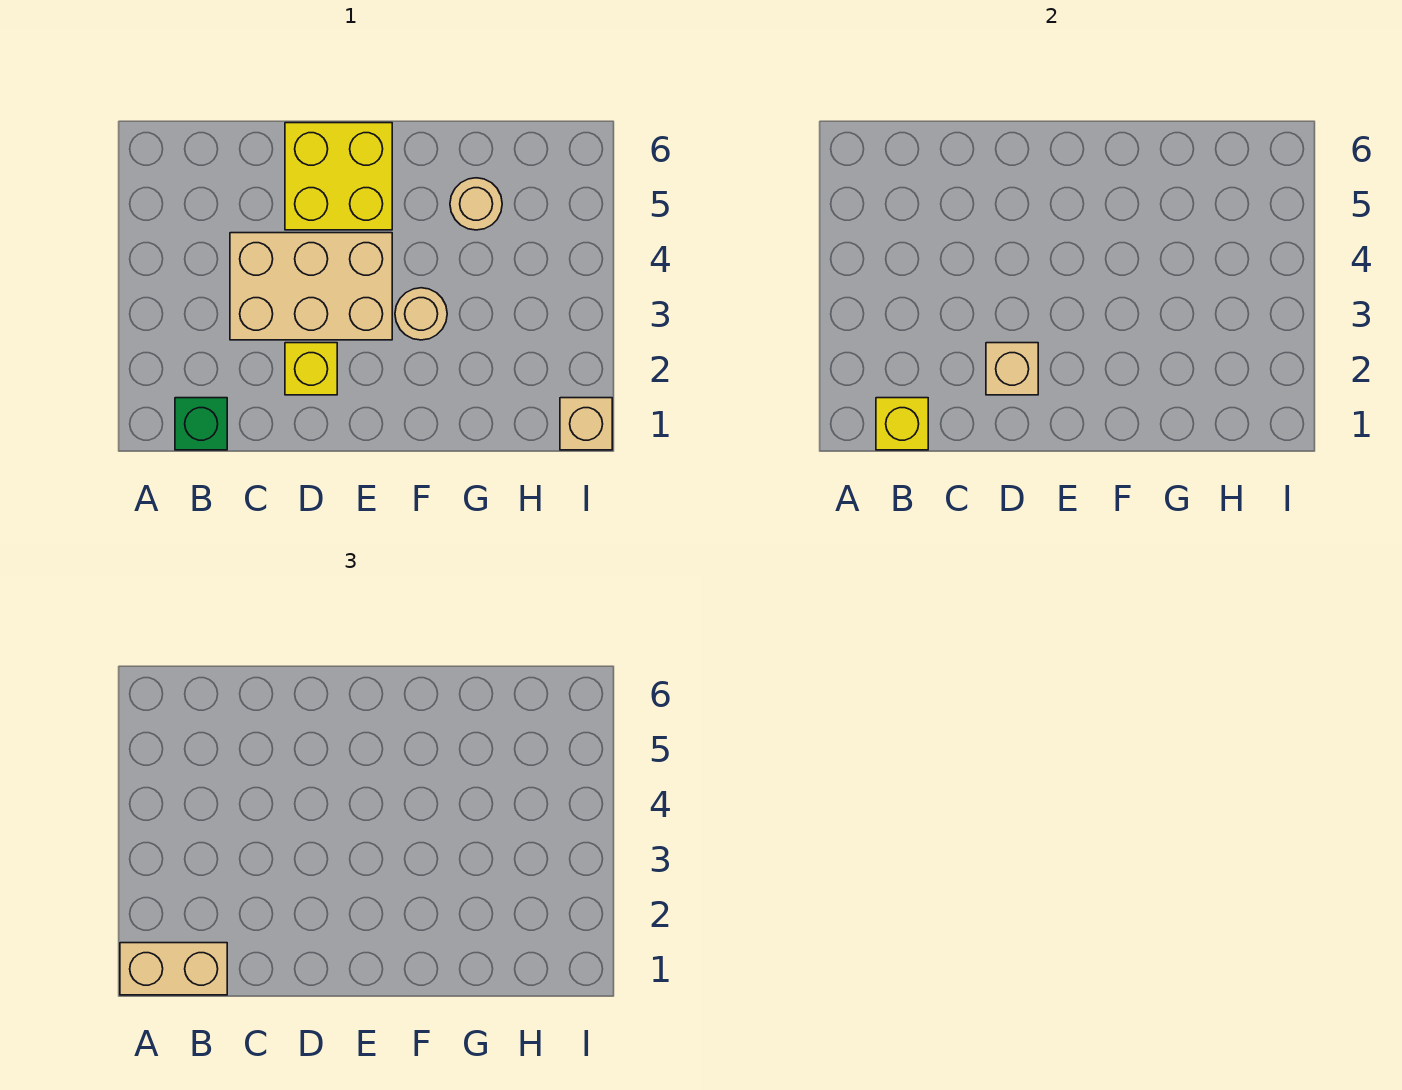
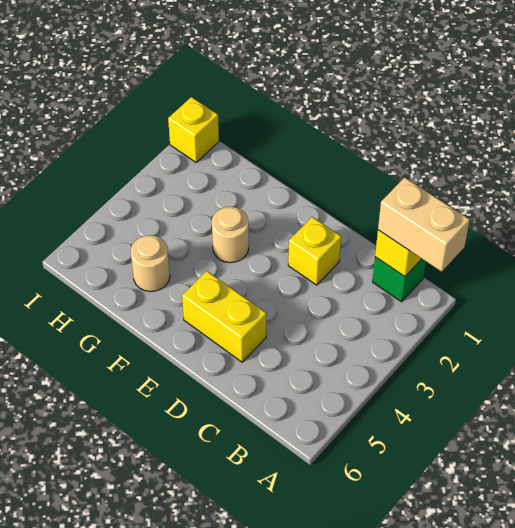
tan brick C3:E4 level 1 -> none
tan brick D2 level 2 -> none
yellow brick D5:E6 level 1 -> yellow brick D5:E5 level 1
tan brick I1 level 1 -> yellow brick I1 level 1

